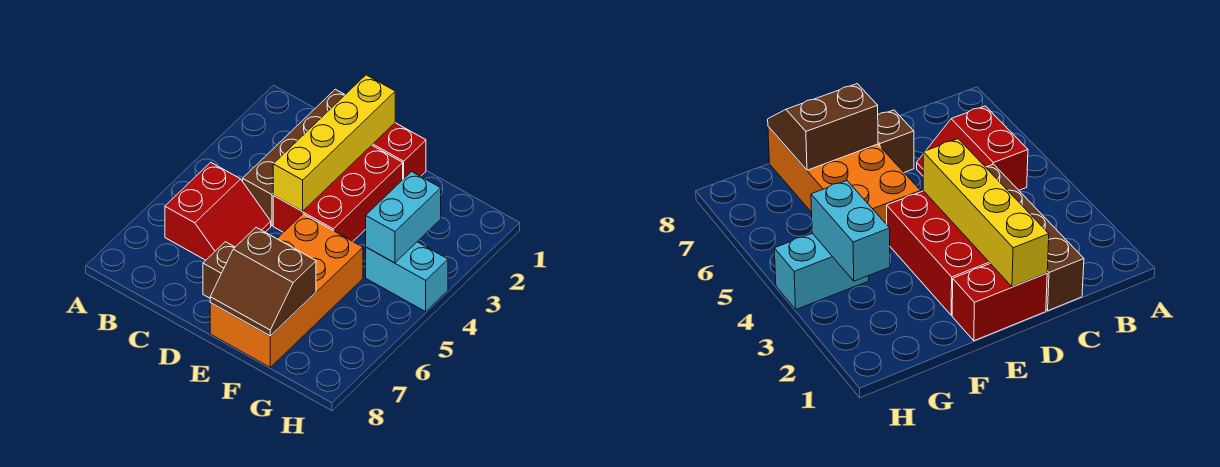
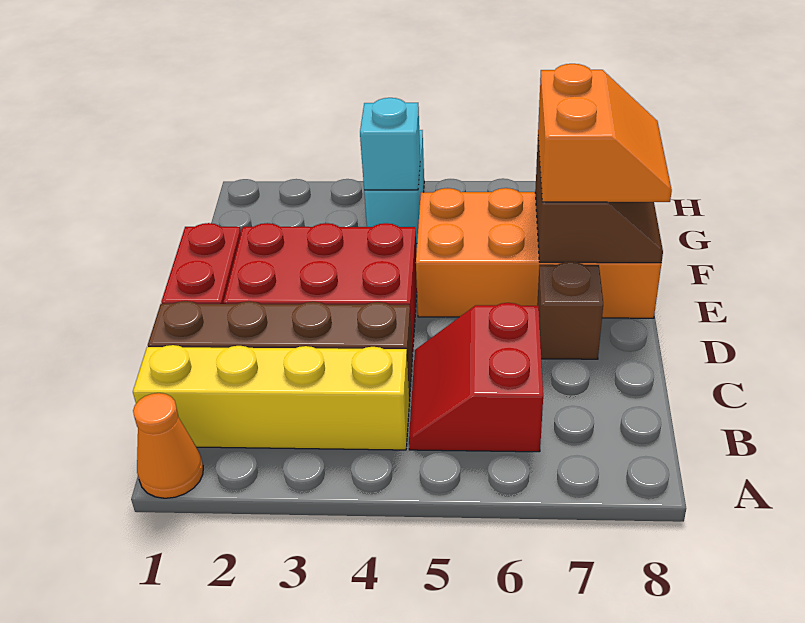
none -> orange cone A1 level 1
red slope B5:C6 level 1 top B -> red slope B5:C6 level 1 top 6
yellow brick D1:D4 level 2 -> yellow brick B1:B4 level 1
none -> orange slope E7:F8 level 3 top 7
cyan brick G3:G4 level 2 -> cyan brick G4 level 2

